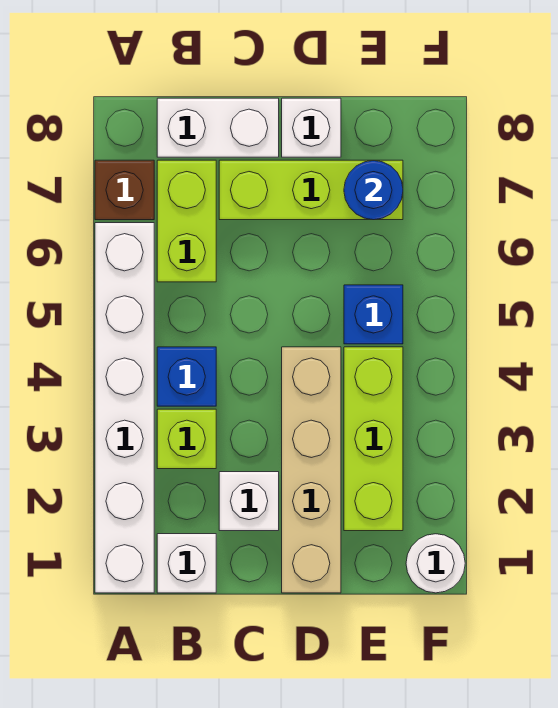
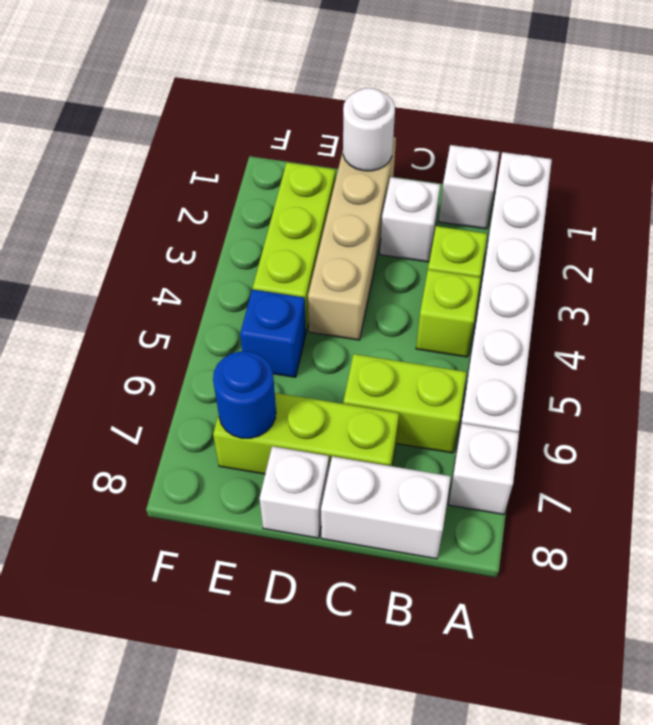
brown brick A7 level 1 -> white brick A7 level 1
blue brick B4 level 1 -> lime brick B4 level 1
lime brick B6:B7 level 1 -> lime brick B6:C6 level 1
white round brick F1 level 1 -> white round brick D1 level 2

